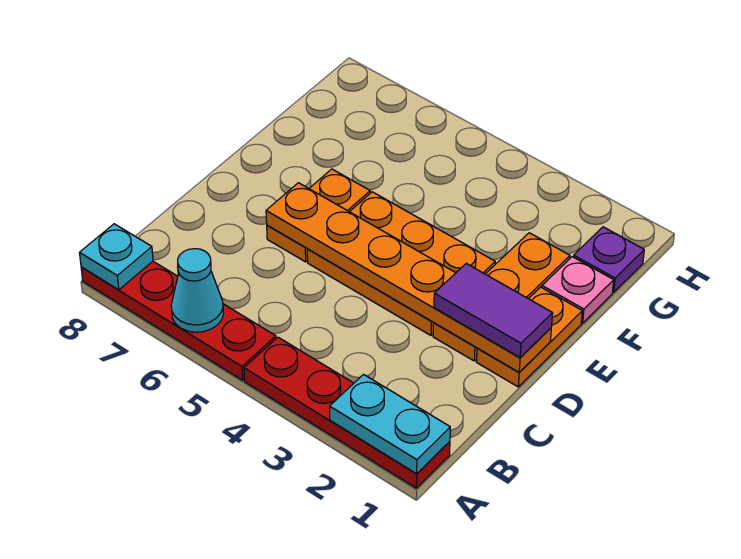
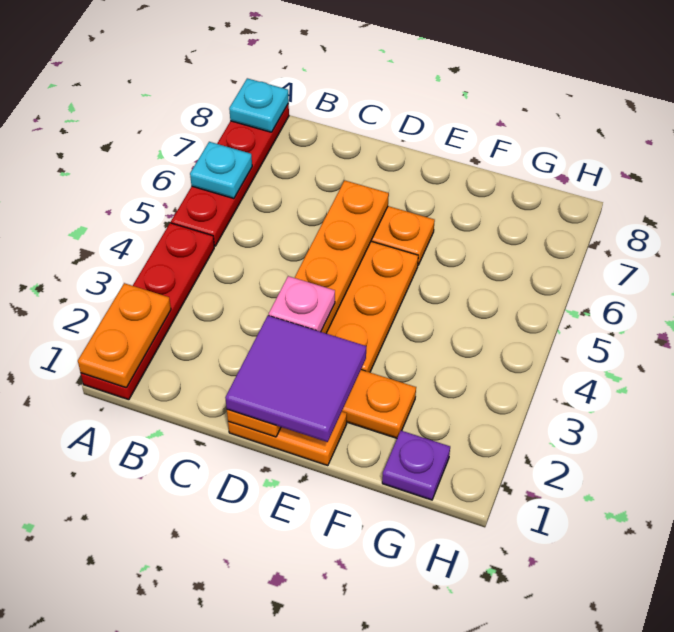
cyan plate A1:A2 level 2 -> orange plate A1:A2 level 2
cyan cone A6 level 2 -> cyan plate A6 level 2
purple tile D1:D2 level 3 -> purple tile D1:E2 level 3
pink plate F1 level 1 -> pink plate D3 level 3

